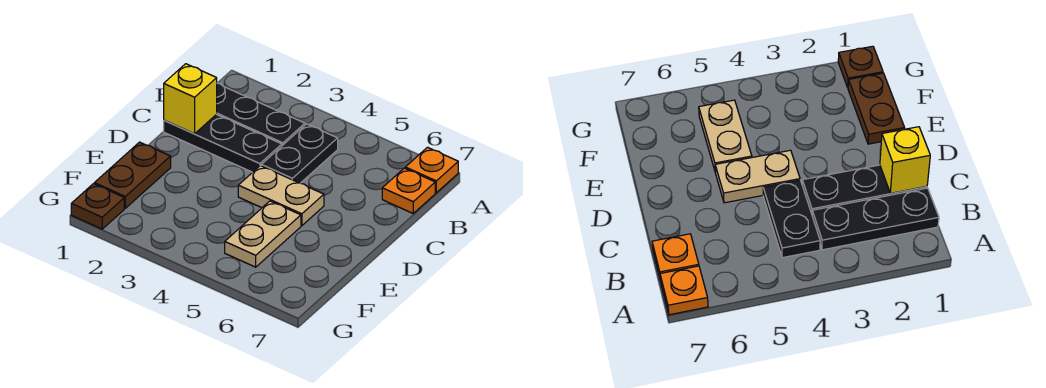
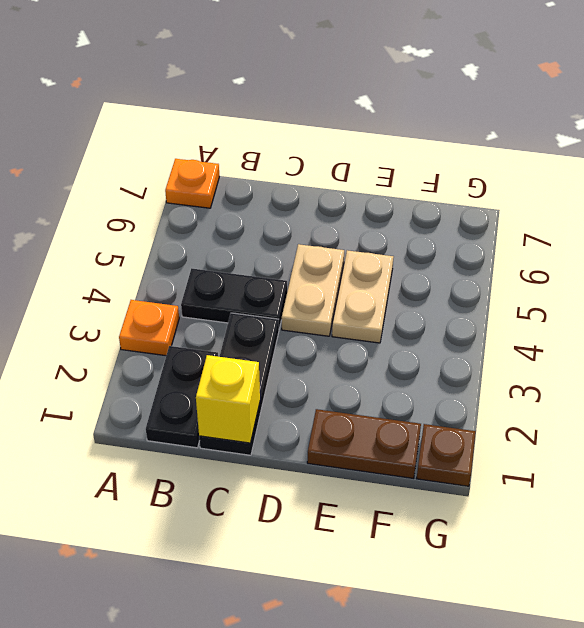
black plate B1:B3 level 1 -> black plate B1:B2 level 1
orange plate B7 level 1 -> orange plate A3 level 1
tan plate E5:F5 level 1 -> tan plate E4:E5 level 1

